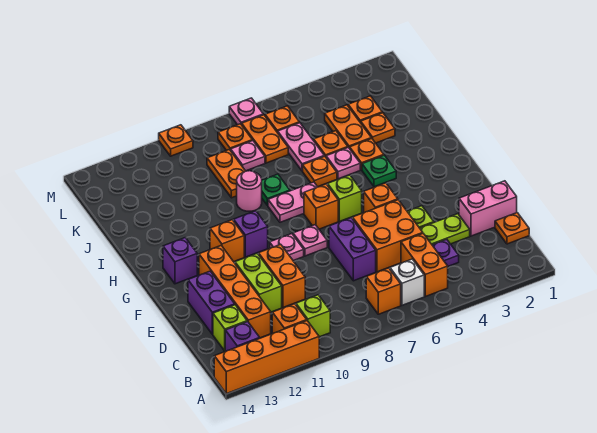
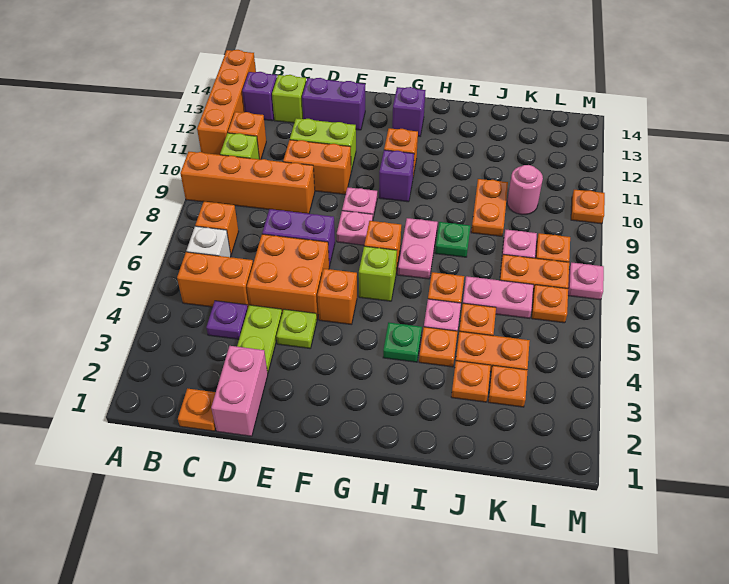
orange brick C12:F12 level 1 -> orange brick A9:D9 level 1
pink round brick I9 level 1 -> pink round brick K10 level 1
orange plate J9:K9 level 1 -> orange plate J9:J10 level 1

